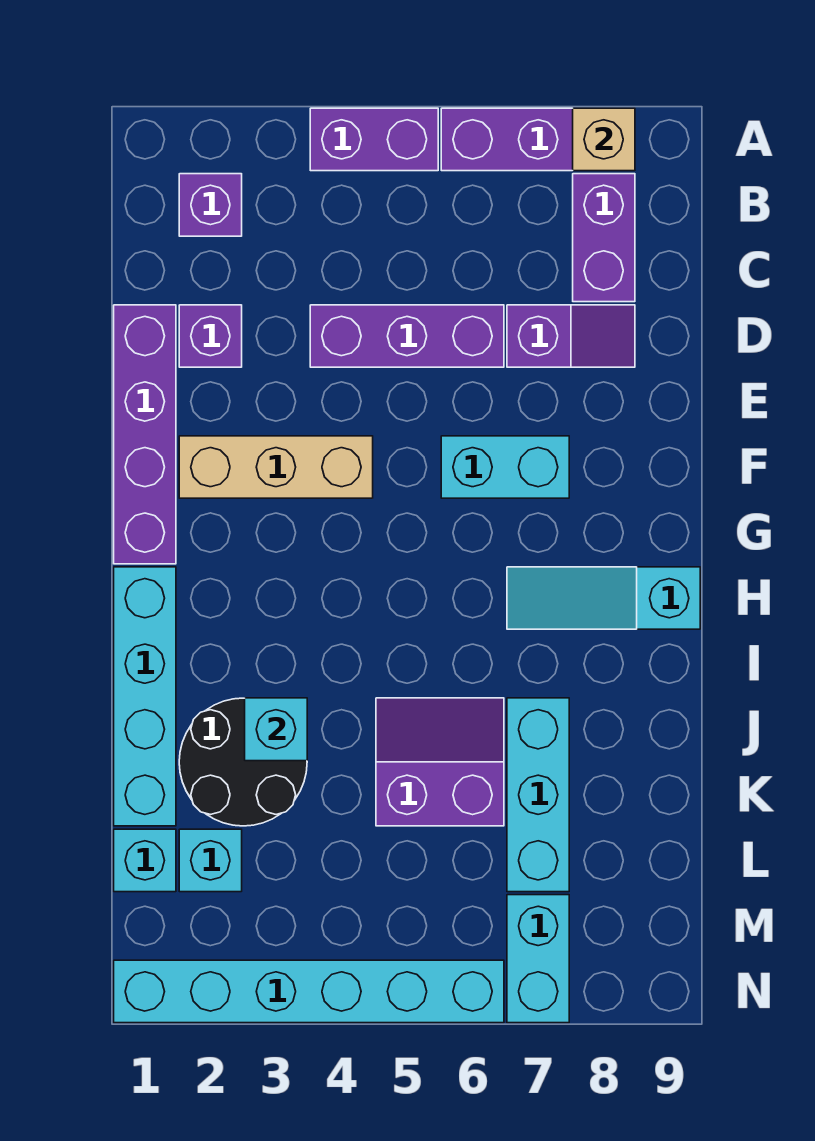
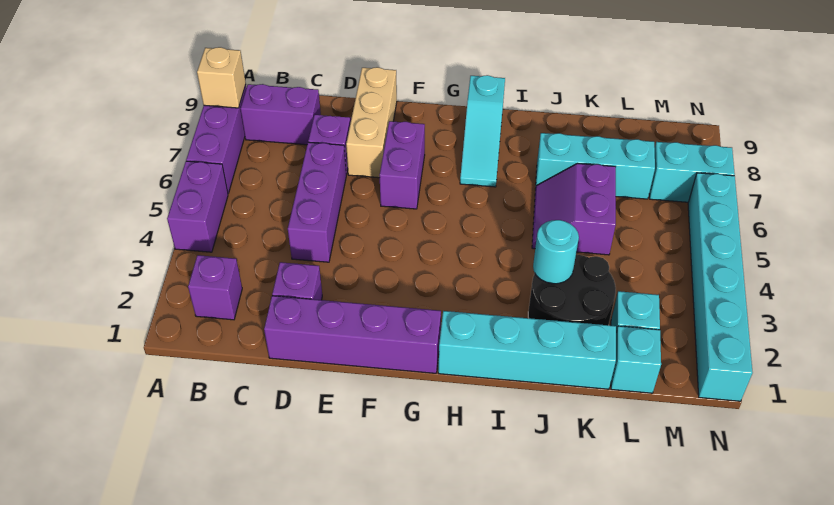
tan brick F2:F4 level 1 -> tan brick E7:E9 level 1
cyan brick F6:F7 level 1 -> purple brick F6:F7 level 1
cyan brick J3 level 2 -> cyan round brick J3 level 2

